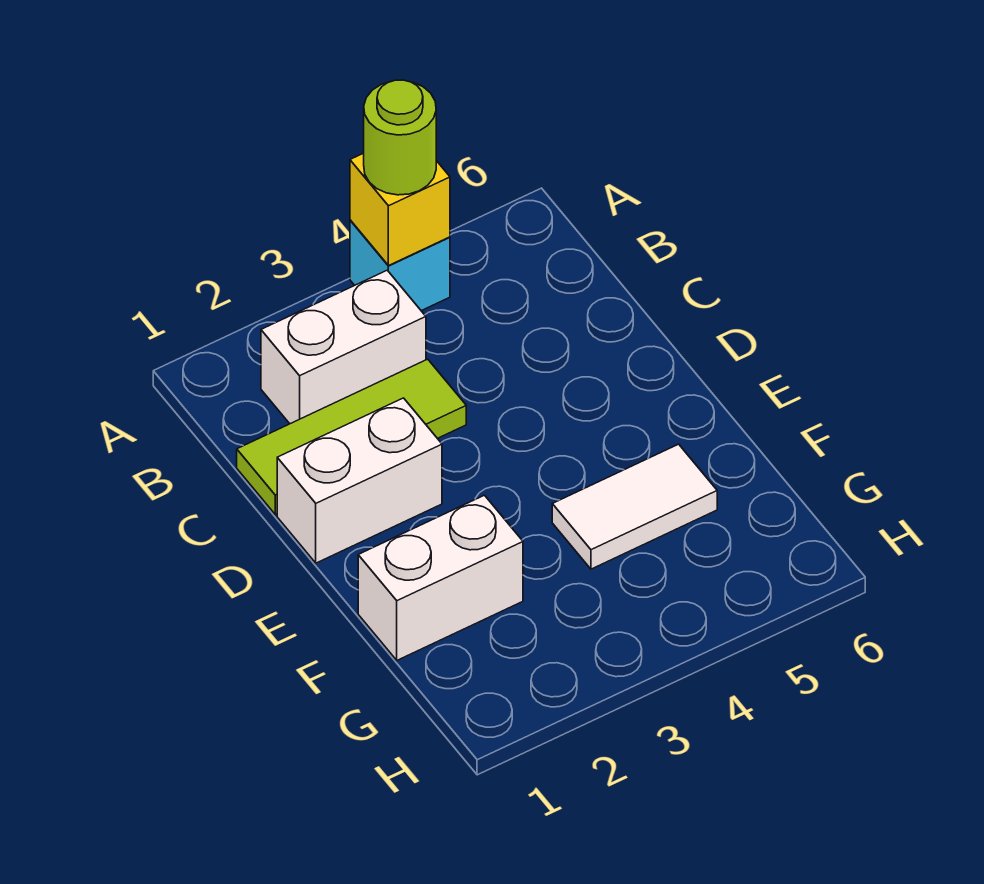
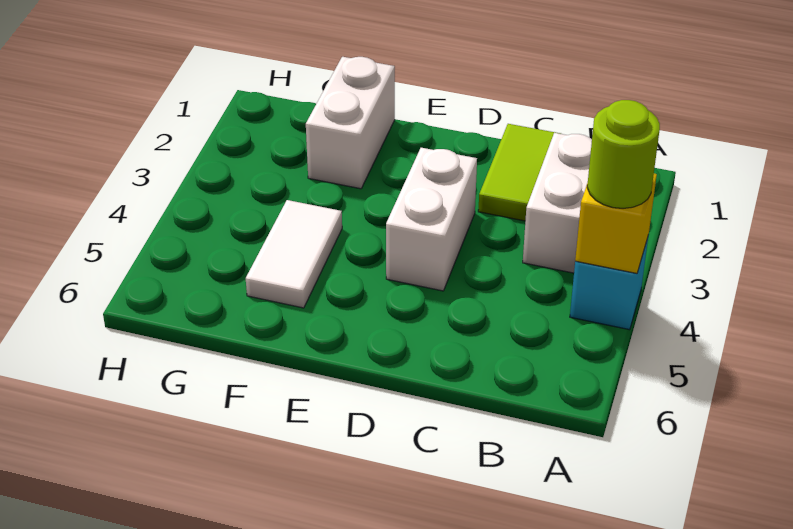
lime tile C1:C3 level 1 -> lime tile C1:C2 level 1
white brick D1:D2 level 1 -> white brick D3:D4 level 1

